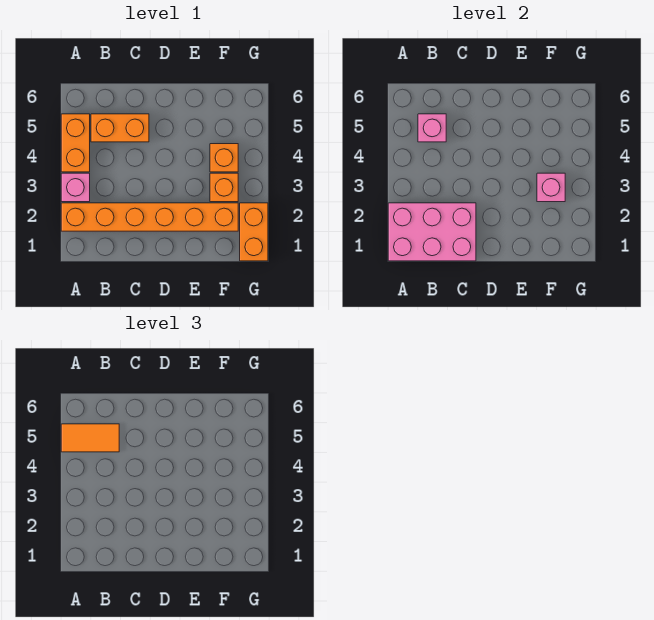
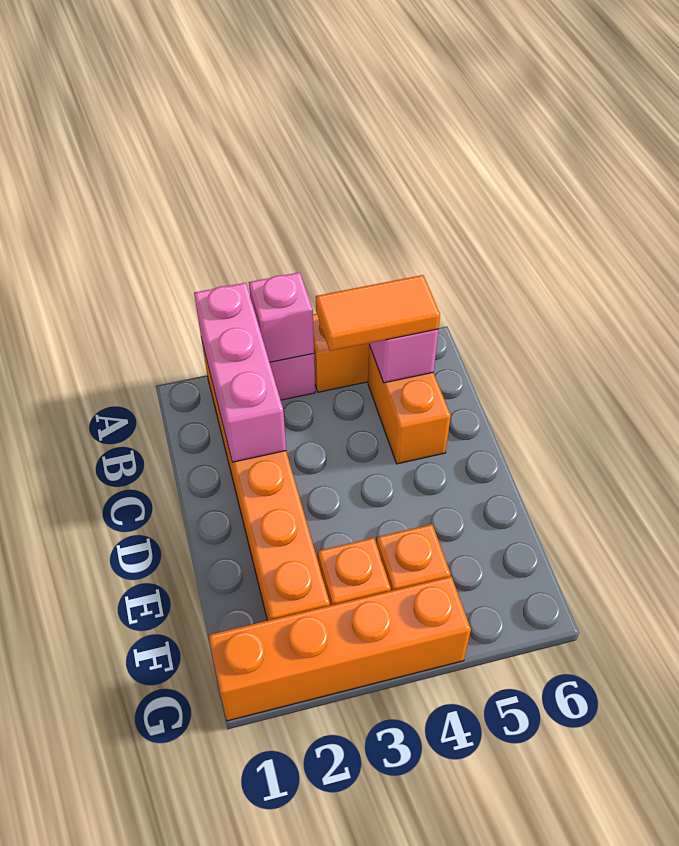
pink brick A1:C2 level 2 -> pink brick A2:C2 level 2
orange tile A5:B5 level 3 -> orange tile B4:B5 level 3
pink brick F3 level 2 -> pink brick A3 level 2
orange brick G1:G2 level 1 -> orange brick G1:G4 level 1

